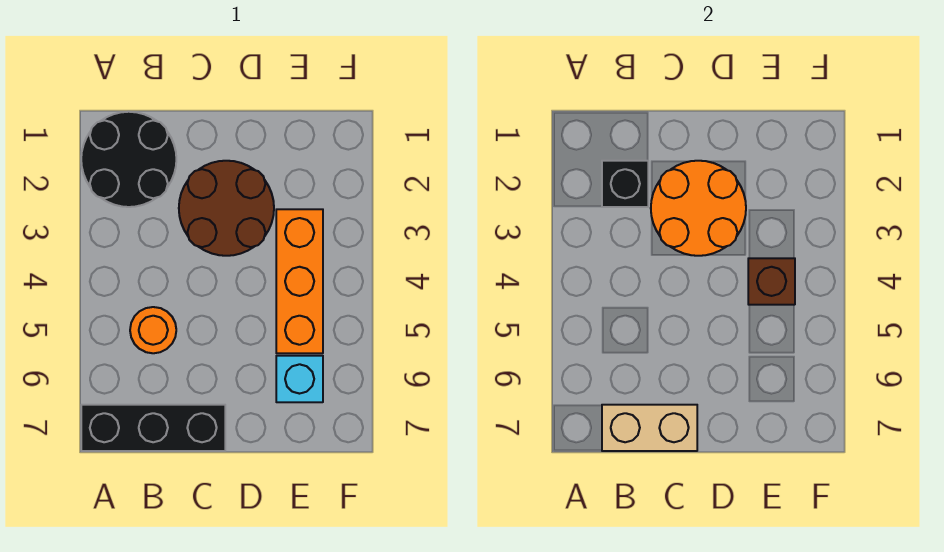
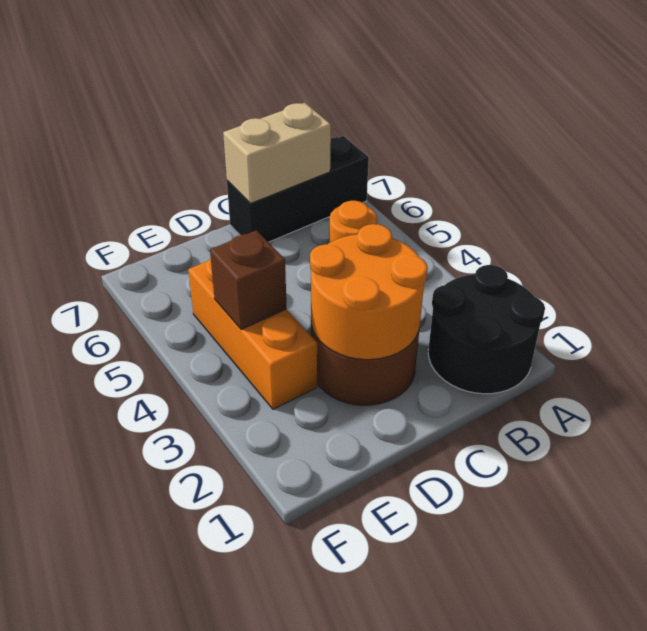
black brick B2 level 2 -> none
cyan brick E6 level 1 -> none

